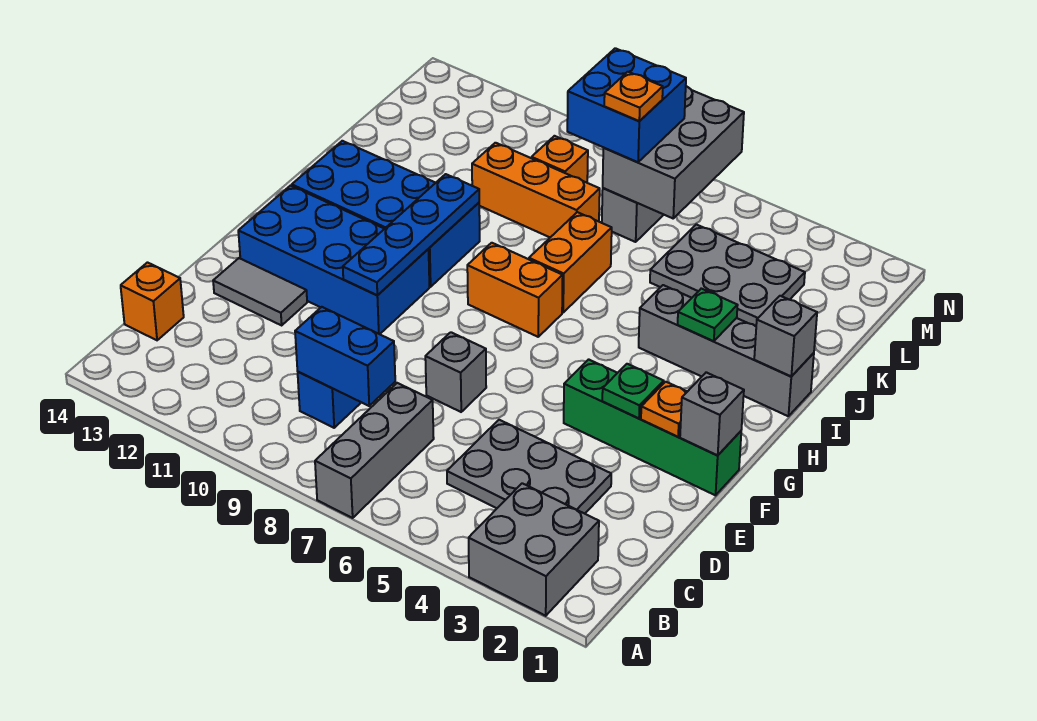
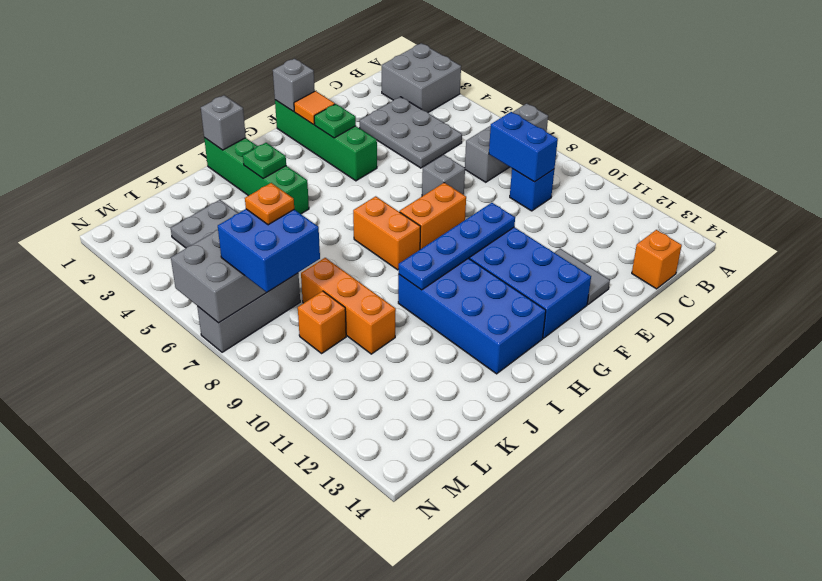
orange plate F2 level 2 -> orange tile F2 level 2
grey brick I1:I4 level 1 -> green brick I1:I4 level 1
orange brick I7:J7 level 1 -> orange brick F8:G8 level 1

